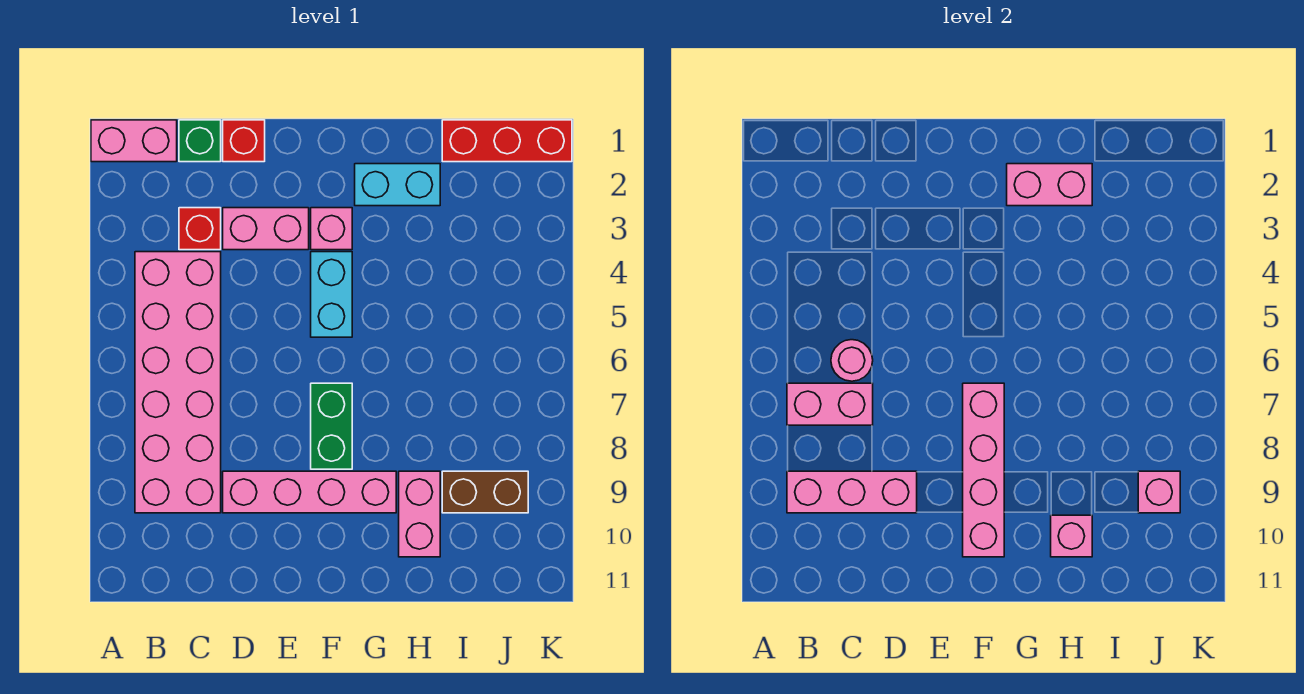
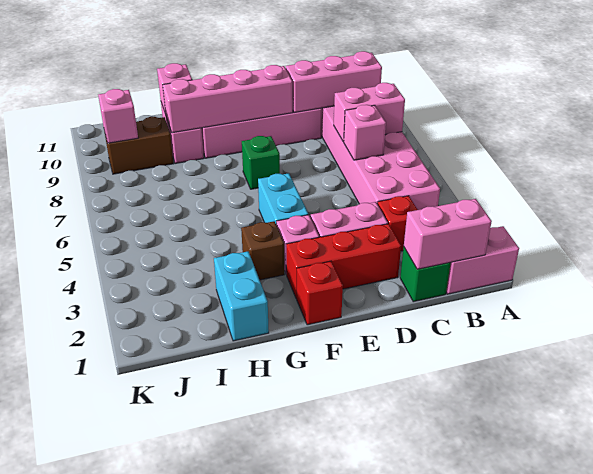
pink round brick C6 level 2 -> pink brick C6 level 2
red brick D1 level 1 -> red brick F1 level 1
green brick F7:F8 level 1 -> green brick F7 level 1
pink brick F7:F10 level 2 -> pink brick E9:H9 level 2
cyan brick G2:H2 level 1 -> cyan brick H1:H2 level 1
pink brick G2:H2 level 2 -> pink brick B1:C1 level 2
none -> brown brick G3 level 1
red brick I1:K1 level 1 -> red brick D2:F2 level 1

